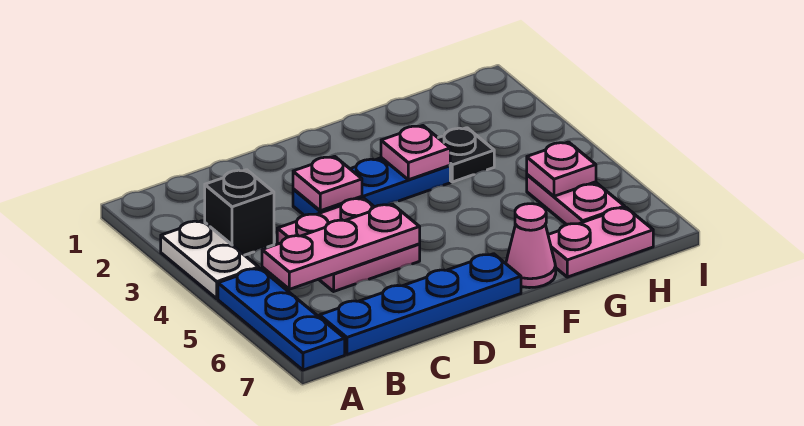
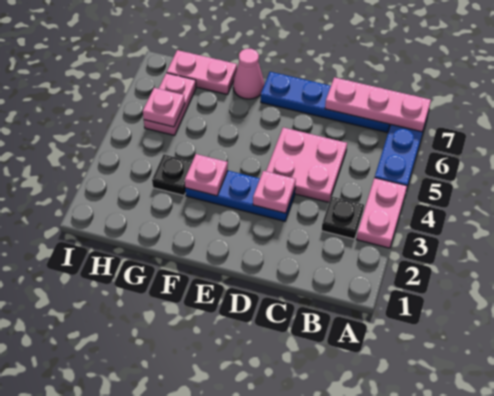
white plate A3:A4 level 1 -> pink plate A3:A4 level 1
black brick B3 level 1 -> black plate B3 level 1
pink plate B5:D5 level 2 -> pink plate A7:C7 level 2

